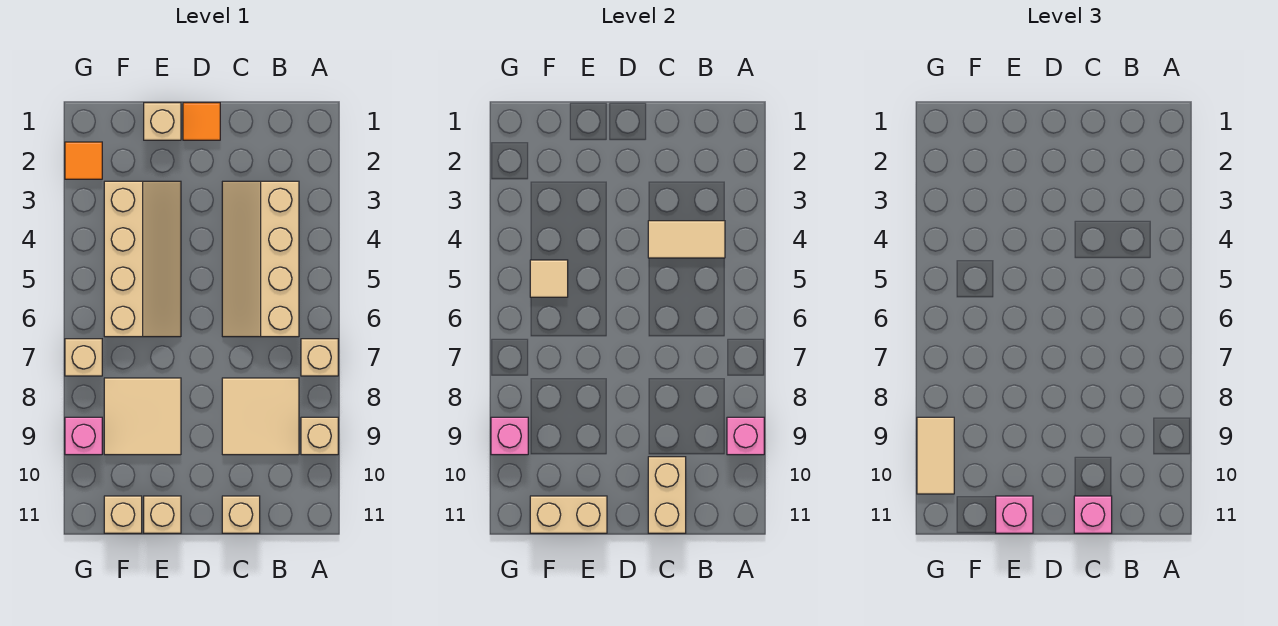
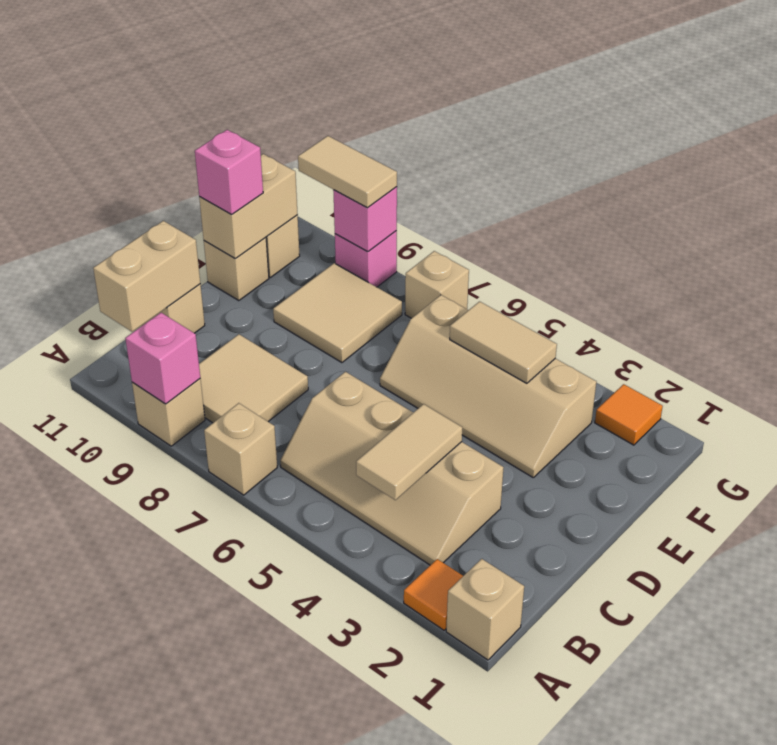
tan slope B3:C6 level 1 top B -> tan slope B3:C6 level 1 top C
tan brick C10:C11 level 2 -> tan brick B11:C11 level 2
pink brick C11 level 3 -> none
orange tile D1 level 1 -> orange tile A2 level 1
tan brick E1 level 1 -> tan brick A1 level 1
tan tile F5 level 2 -> tan tile F4:F5 level 2

